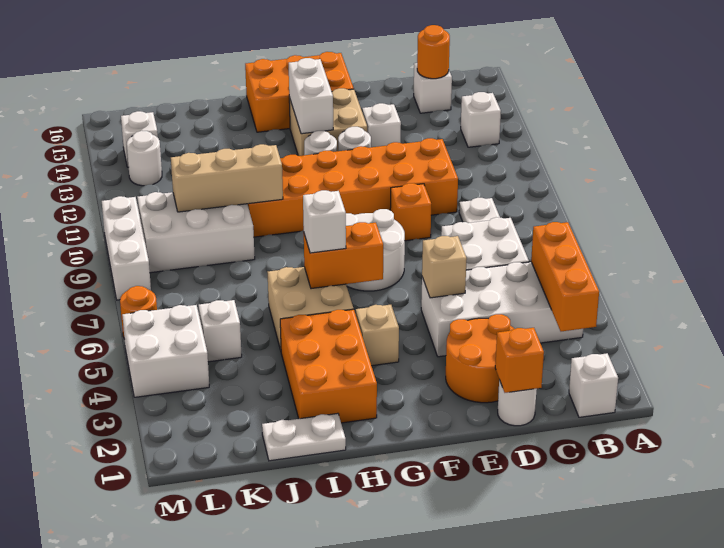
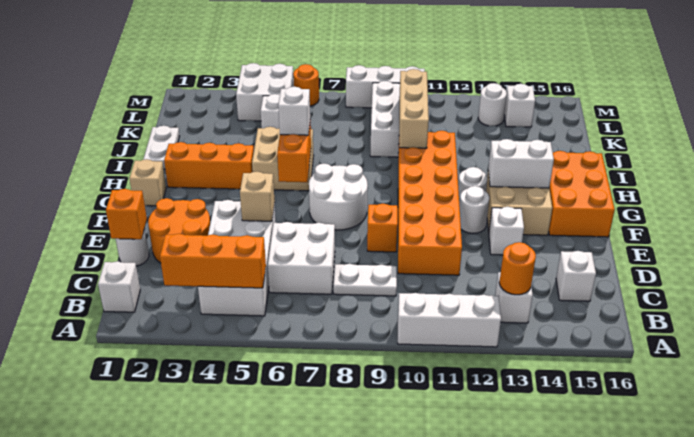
none -> white brick A10:A12 level 1
orange round brick C15 level 2 -> orange round brick B13 level 2
tan brick G4 level 1 -> tan brick G1 level 1
orange brick H2:I4 level 1 -> orange brick H2:H4 level 1

